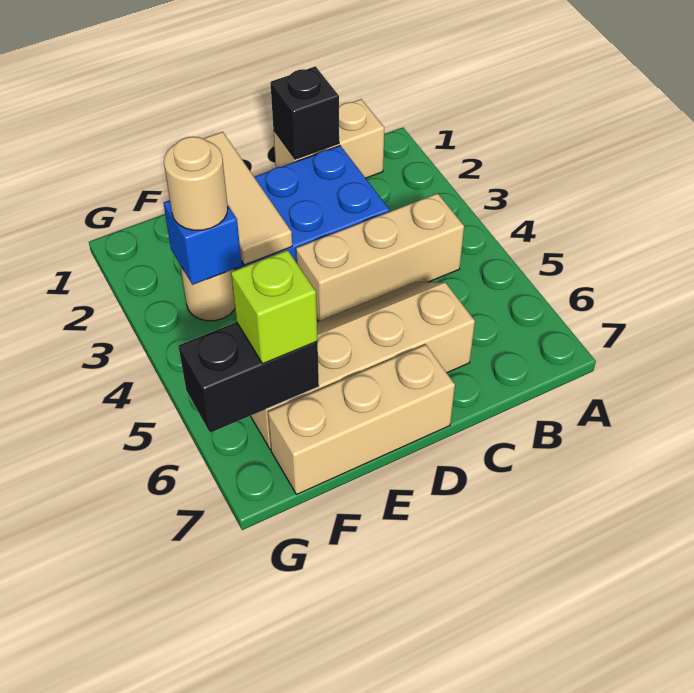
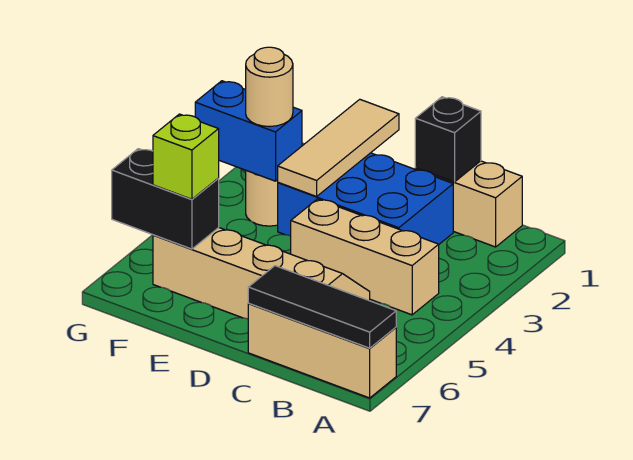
none -> black tile A7:C7 level 2
tan brick D7:F7 level 1 -> tan brick A7:C7 level 1
blue brick F3 level 2 -> blue brick F3:G3 level 2

